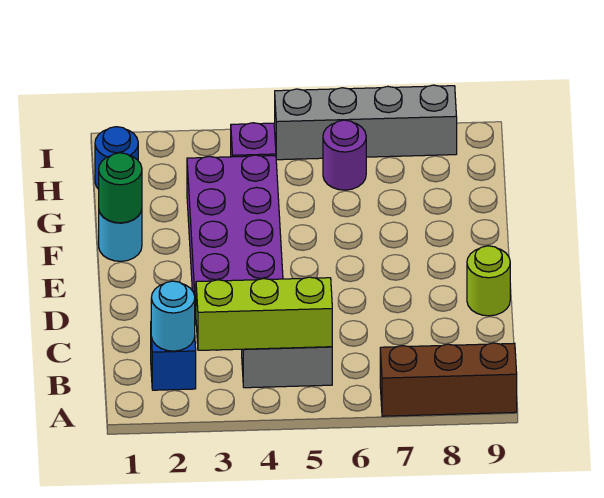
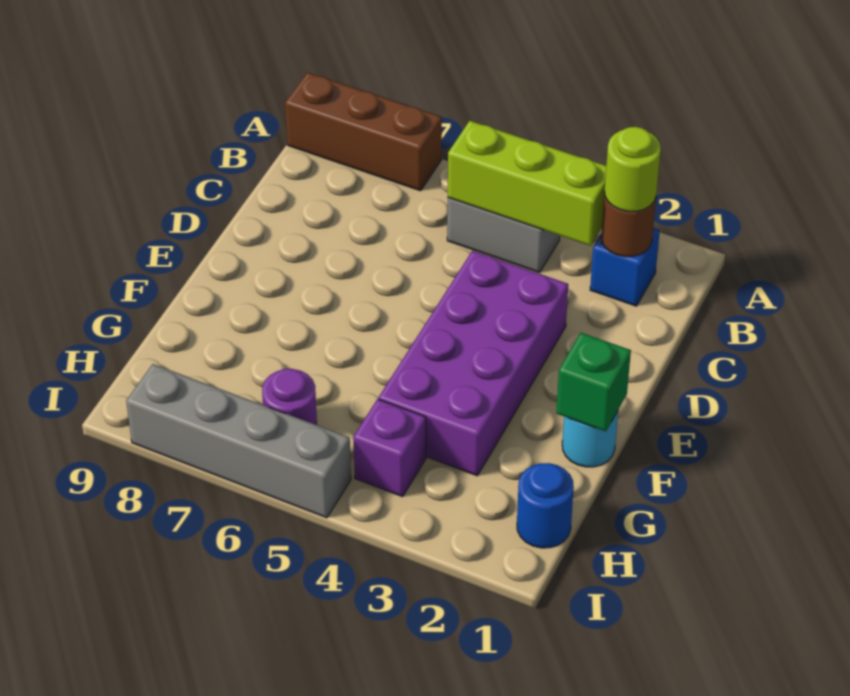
cyan round brick B2 level 2 -> brown round brick B2 level 2
lime round brick D9 level 1 -> lime round brick B2 level 3
green round brick F1 level 2 -> green brick F1 level 2

